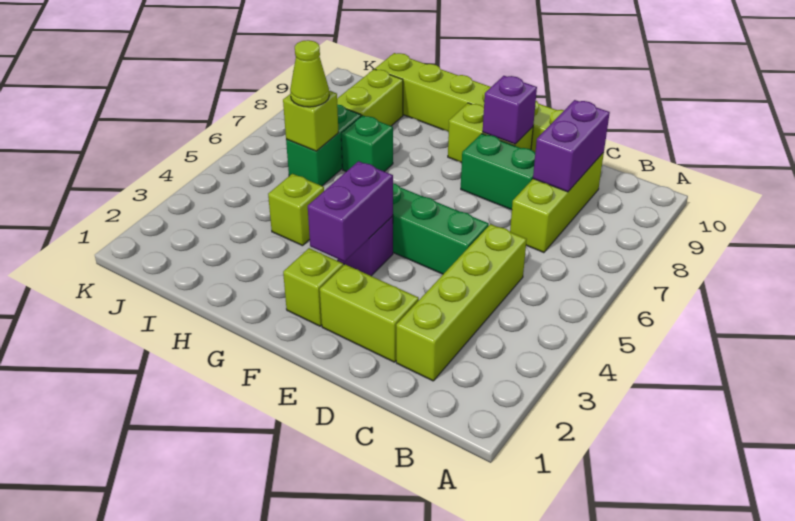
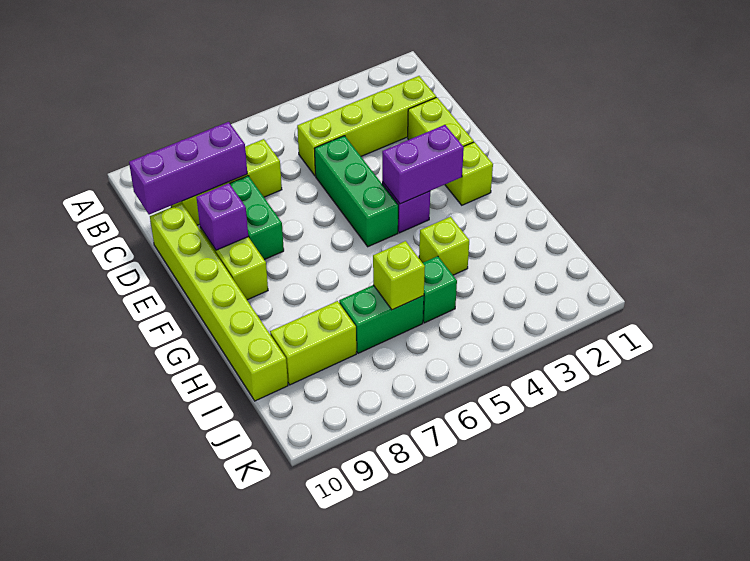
purple brick C8:C9 level 2 -> purple brick C8:C10 level 2
green brick H7 level 1 -> green brick I5 level 1
lime cone I6 level 3 -> none

